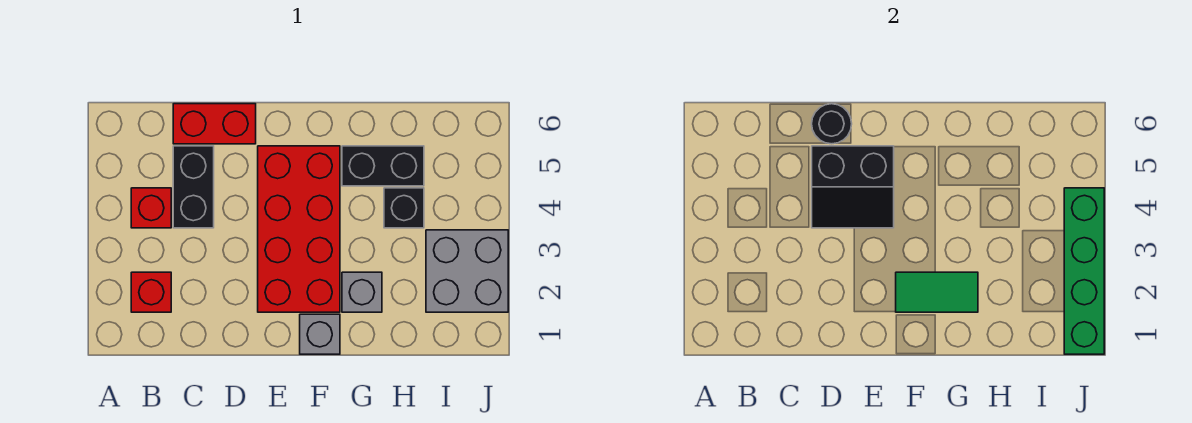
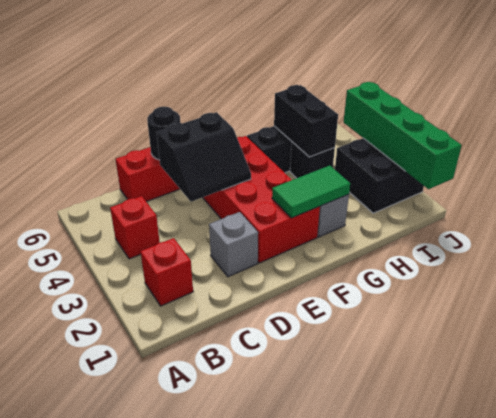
black brick C4:C5 level 1 -> black brick H4:H5 level 2
grey brick F1 level 1 -> grey brick D2 level 1
grey brick I2:J3 level 1 -> black brick I2:J3 level 1

